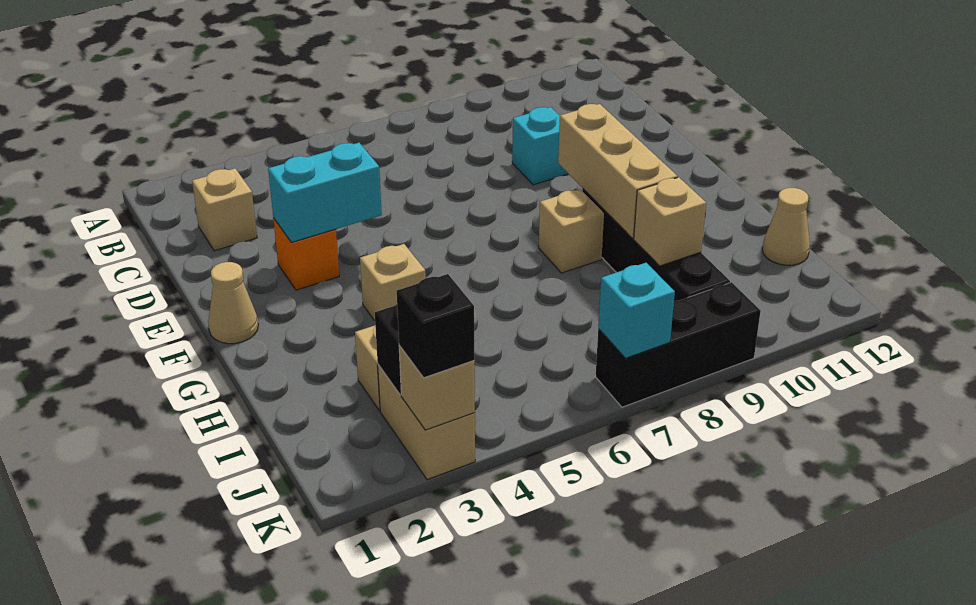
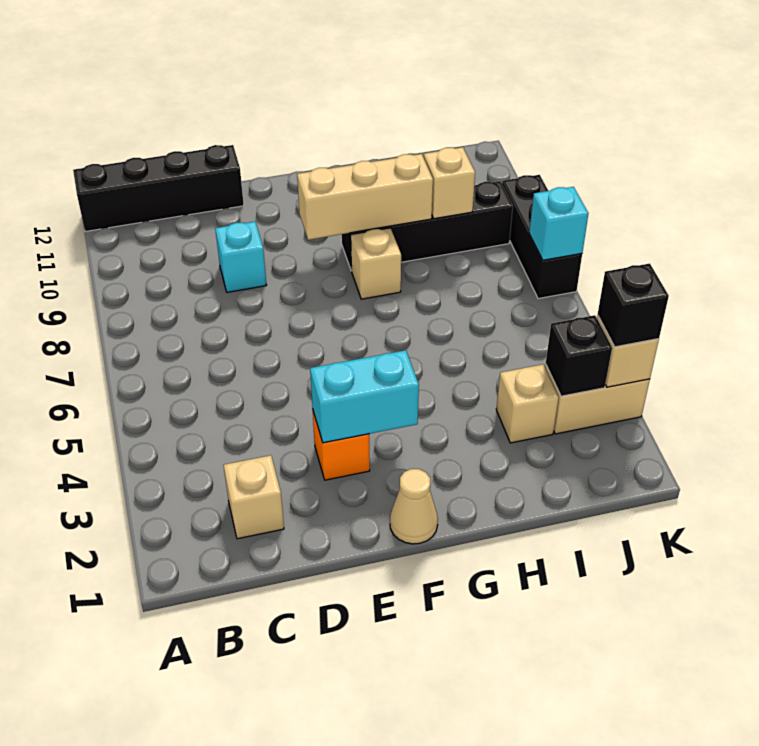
none -> black brick A12:D12 level 1
cyan brick E3:E4 level 2 -> cyan brick E3:F3 level 2
tan brick G4 level 1 -> none
tan cone I12 level 1 -> none

